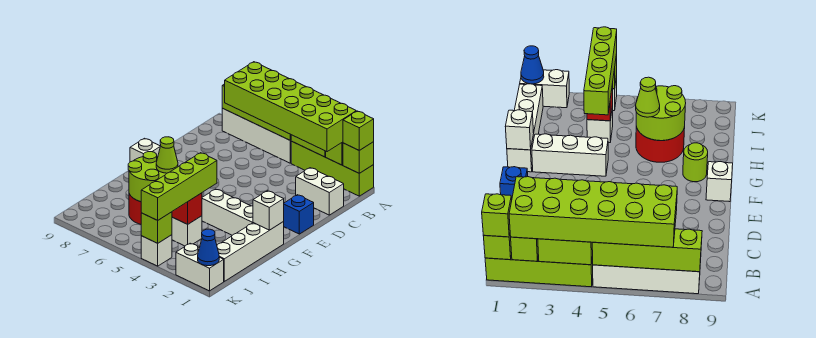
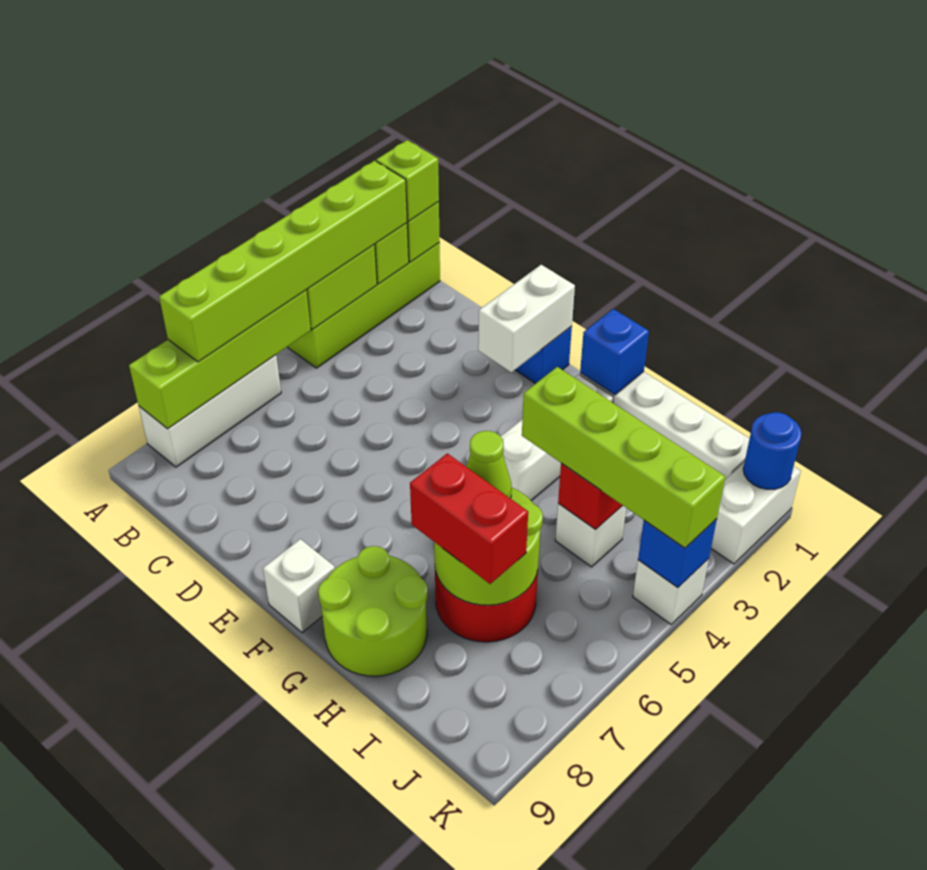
lime brick A2:B7 level 3 -> lime brick A2:A7 level 3
white brick A5:A8 level 1 -> white brick A6:A8 level 1
white brick C1:C2 level 1 -> white brick E1:E2 level 2
white brick G1 level 2 -> blue brick G1 level 2
lime round brick G8 level 1 -> lime round brick G8:H9 level 1
none -> red brick H7:I7 level 3
blue cone K1 level 2 -> blue round brick K1 level 2
lime brick K4 level 2 -> blue brick K4 level 2

